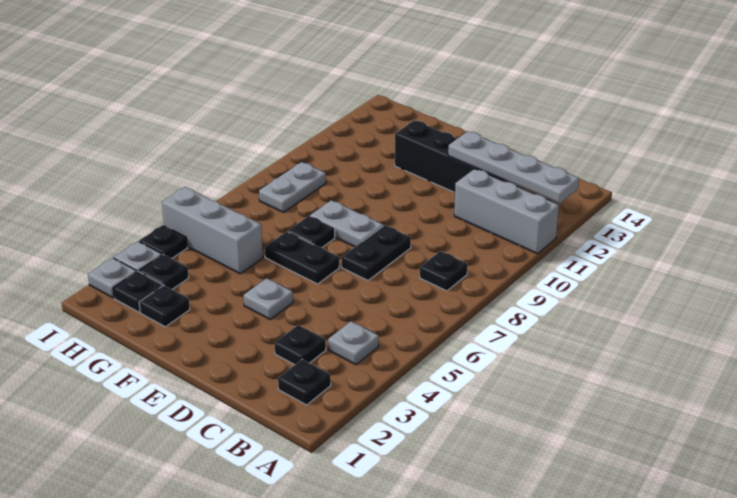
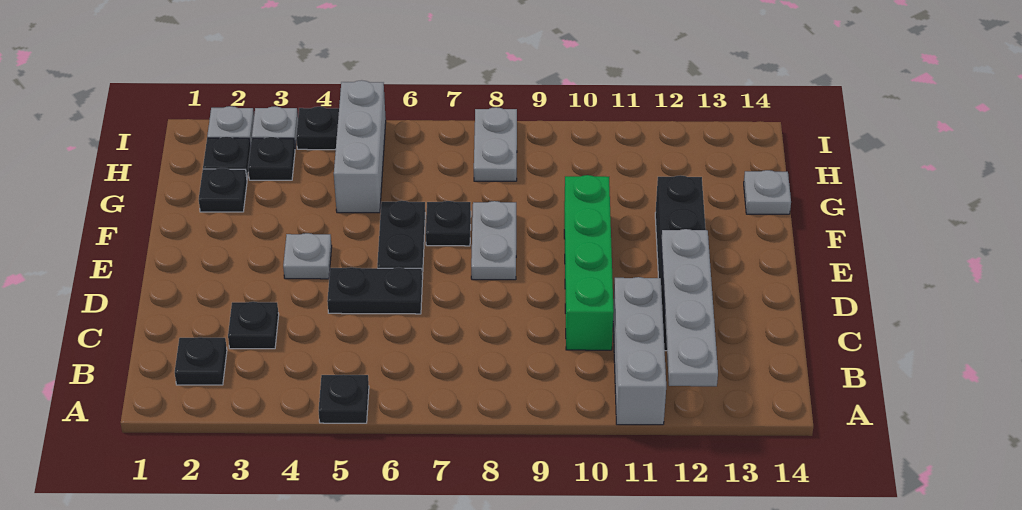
grey plate B4 level 1 -> grey plate G14 level 1
black plate B8 level 1 -> black plate A5 level 1
none -> green brick C10:F10 level 1
black plate D7:D8 level 1 -> black plate D5:D6 level 1
grey plate H8:H9 level 1 -> grey plate H8:I8 level 1

